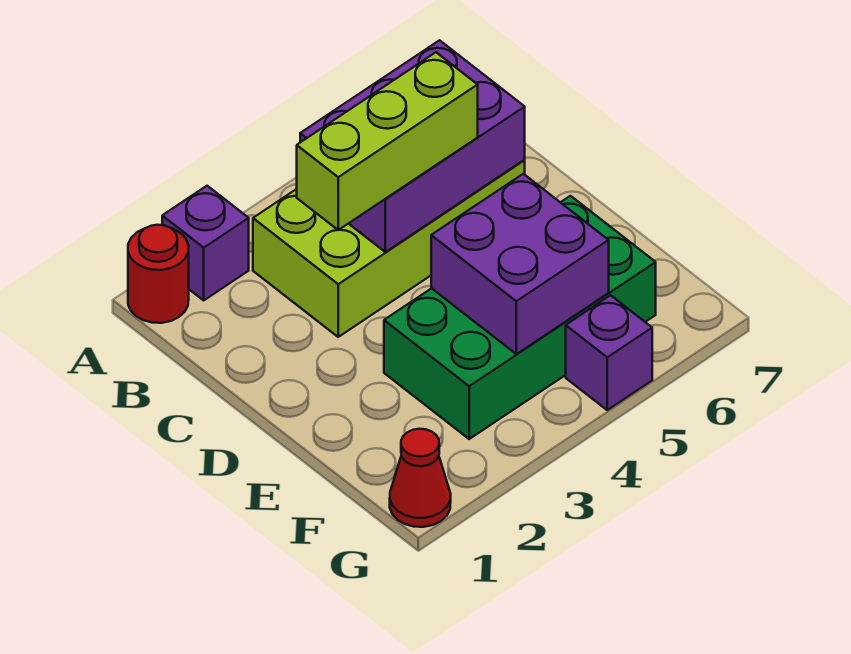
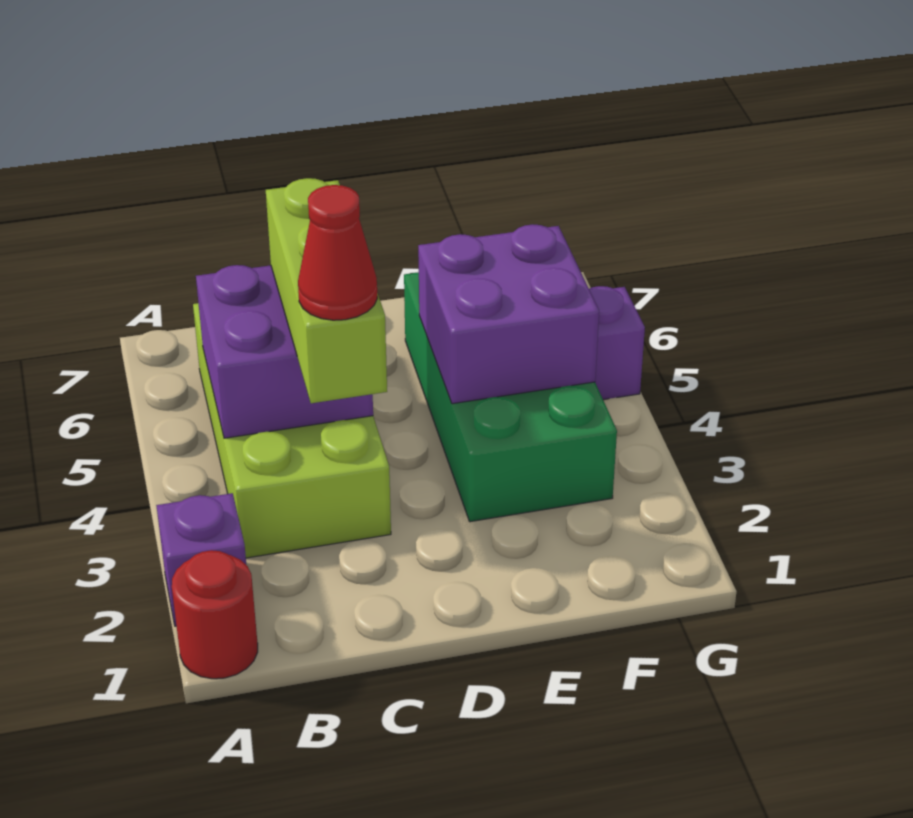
purple brick B4:C6 level 2 -> purple brick B4:C5 level 2
red cone G1 level 1 -> red cone C3 level 4

